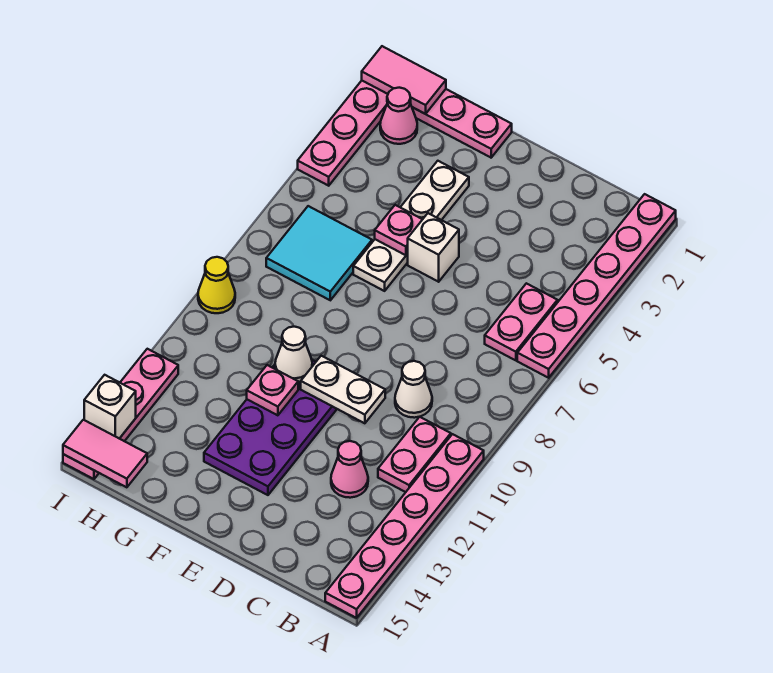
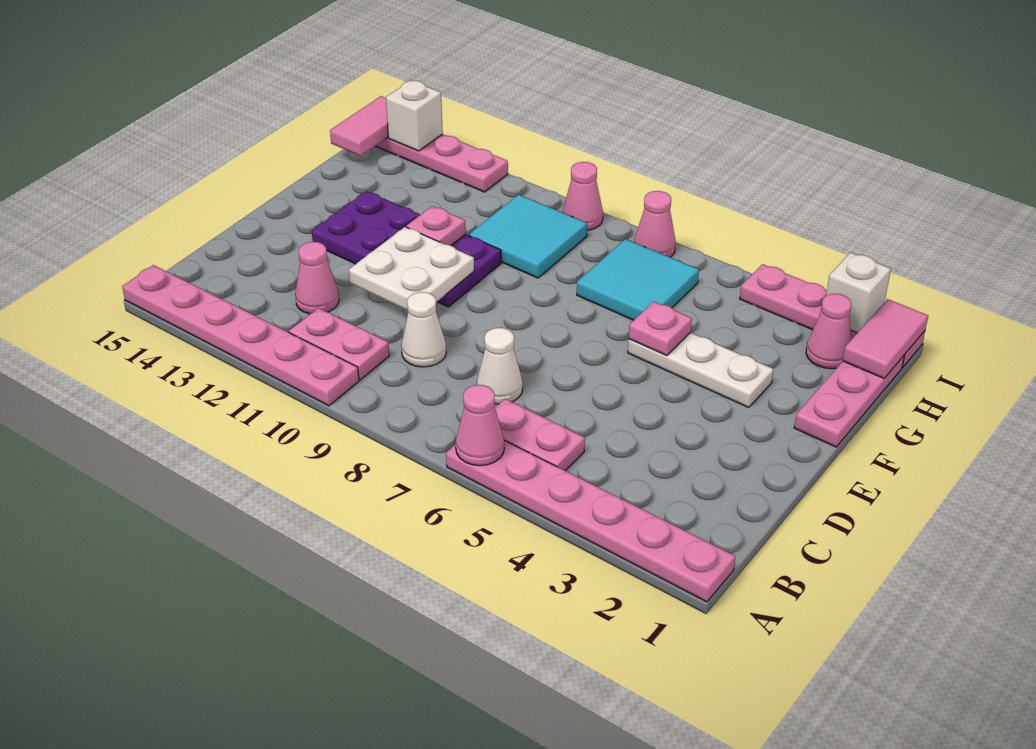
none -> pink cone A6 level 2
white plate D10:E10 level 2 -> white plate D10:E11 level 2
white brick E5 level 1 -> white brick I2 level 2
white plate F3:F6 level 1 -> white plate F3:F5 level 1
white cone F10 level 2 -> white cone C7 level 1
none -> cyan tile G9:H10 level 1
none -> pink cone I7 level 1
yellow cone I9 level 1 -> pink cone I9 level 1

